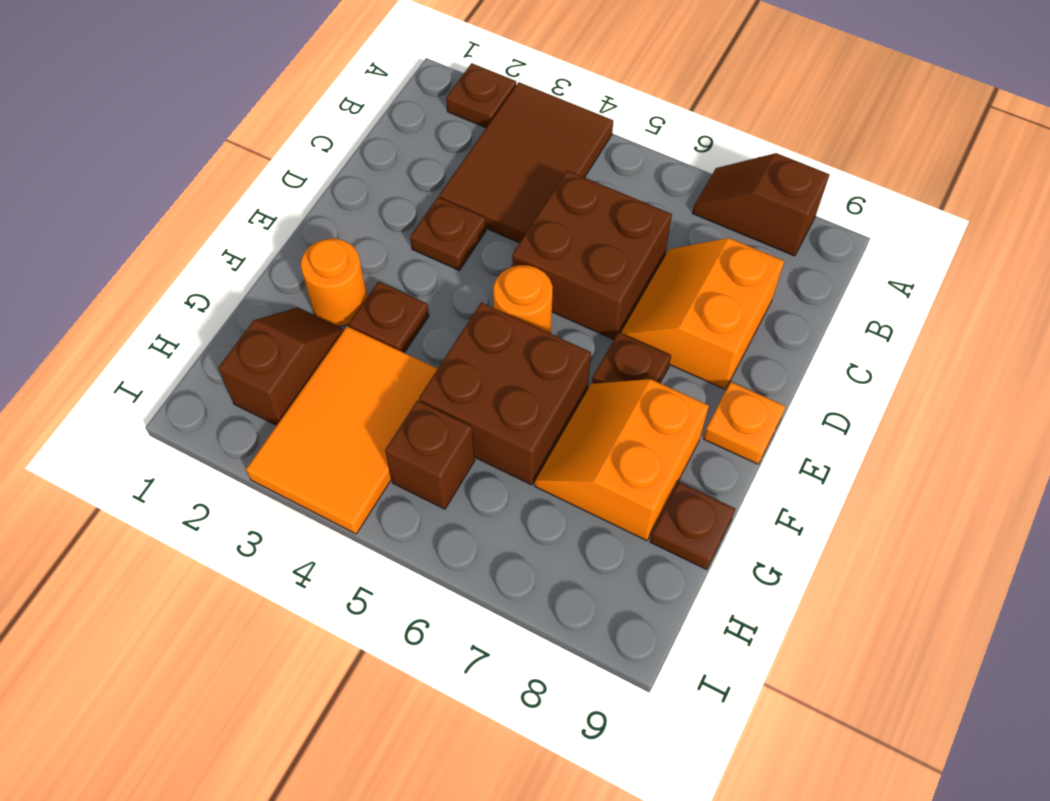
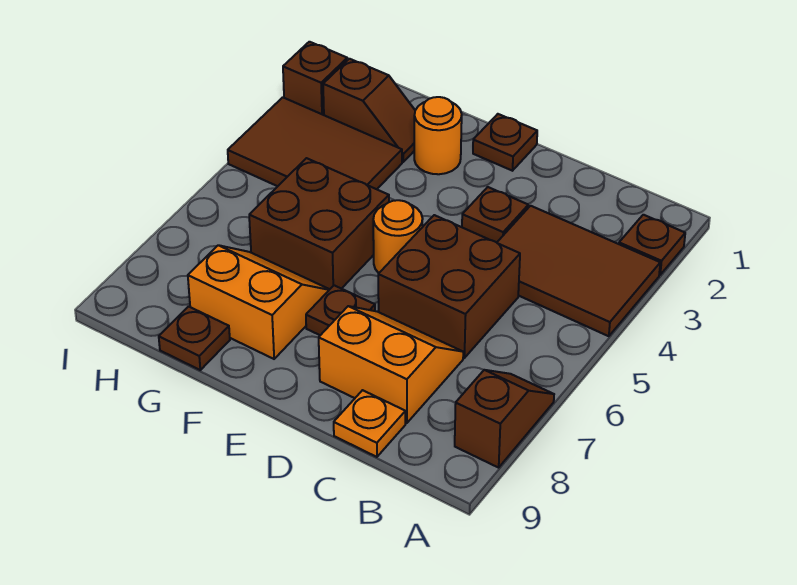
orange plate E9 level 1 -> orange plate C9 level 1
brown plate F3 level 1 -> brown plate E1 level 1
orange tile G3:I4 level 1 -> brown tile G3:I4 level 1
brown brick H5 level 1 -> brown brick I2 level 1

